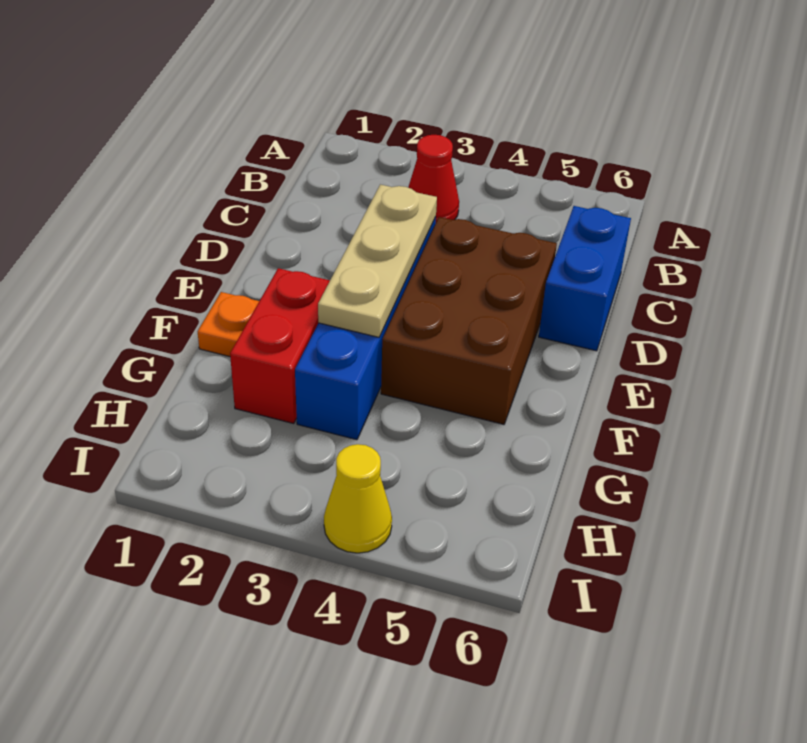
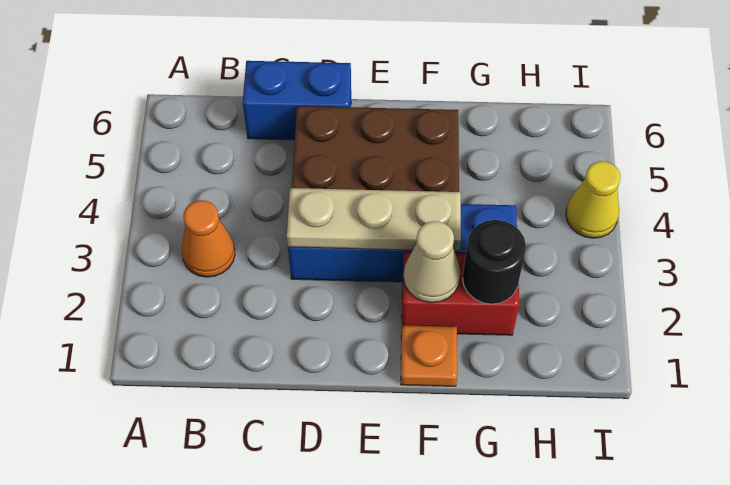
red cone B3 level 1 -> orange cone B3 level 1
none -> tan cone F2 level 2
none -> black round brick G2 level 2

